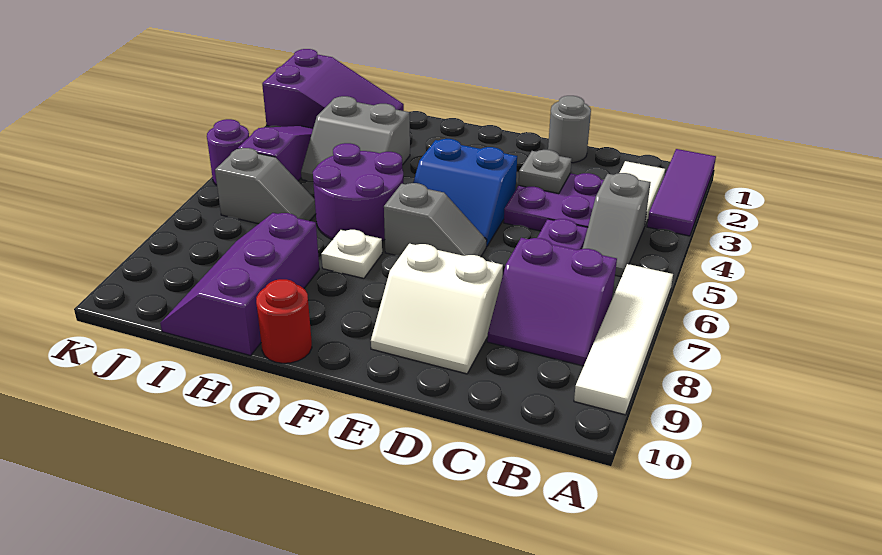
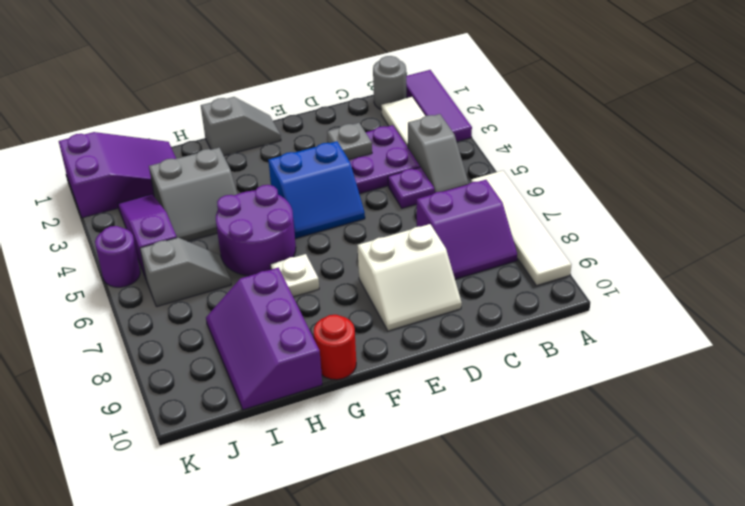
grey round brick D1 level 1 -> grey round brick B1 level 1
grey slope E6:F6 level 1 top F -> grey slope F1:G1 level 1 top G

